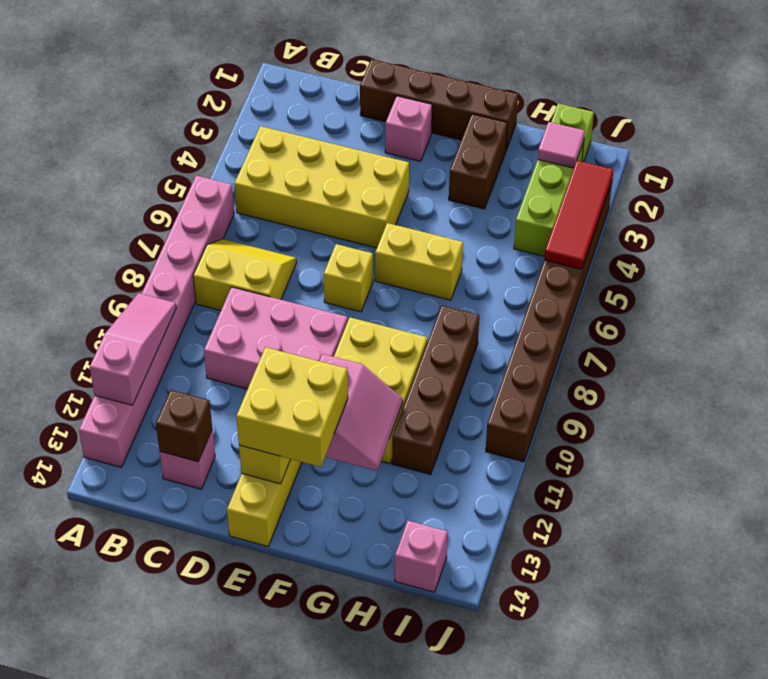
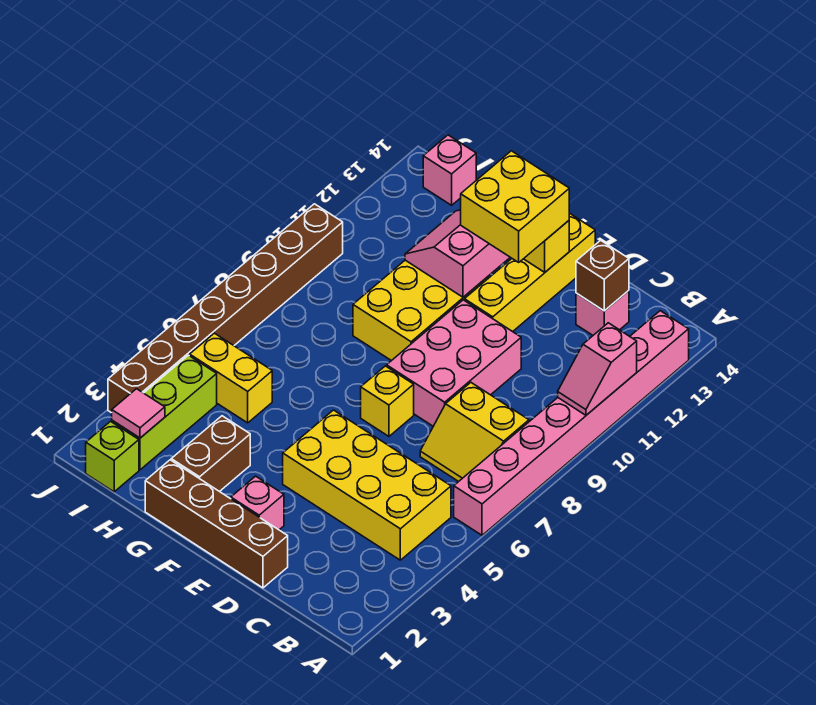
pink slope A10:A12 level 2 top 12 -> pink slope A10:A11 level 2 top 11
pink brick C9:E10 level 1 -> pink brick D8:E10 level 1
yellow brick F6:G6 level 1 -> yellow brick H5:I5 level 1
brown brick H8:H11 level 1 -> none
red tile J3:J5 level 2 -> none

